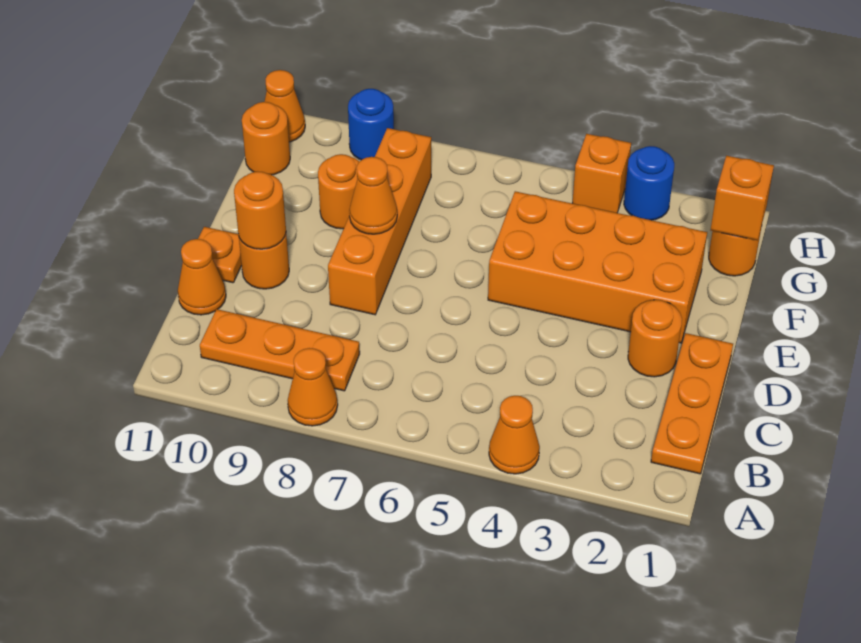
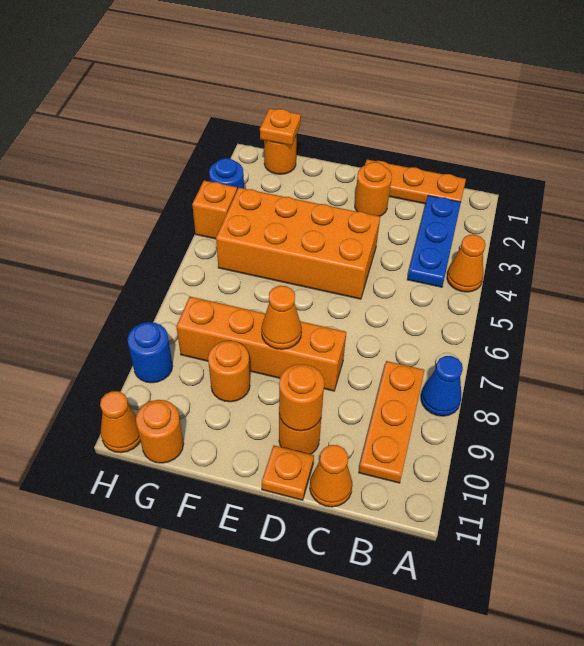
orange cone A8 level 1 -> blue cone A8 level 1
none -> blue plate B2:B4 level 1
orange brick E2:F5 level 1 -> orange brick D4:G5 level 1
orange brick G1 level 2 -> orange plate G1 level 2

